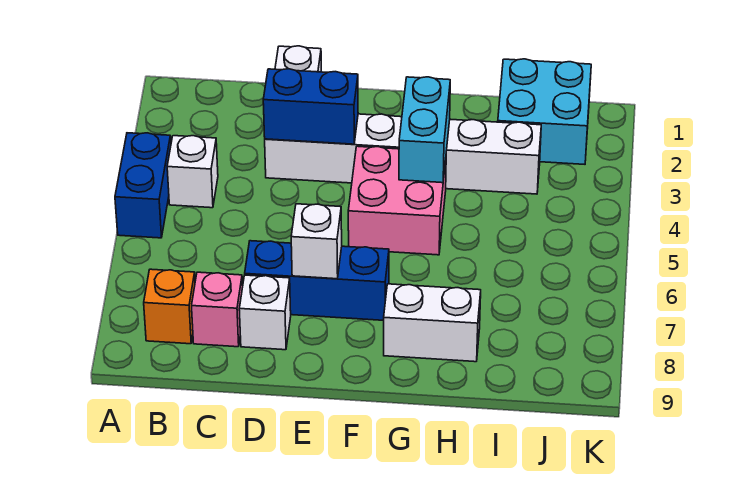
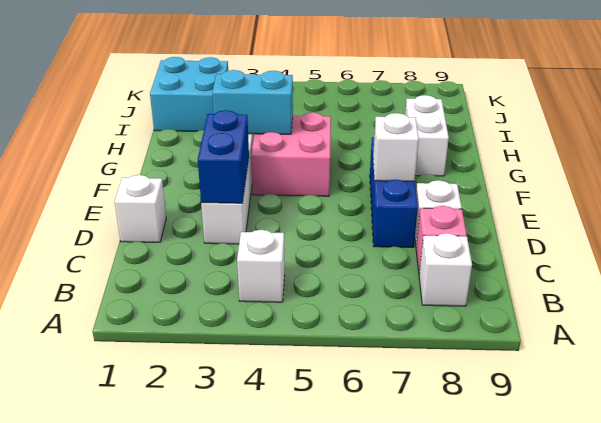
blue brick A4:A5 level 1 -> none
orange brick B8 level 1 -> white brick B8 level 1

